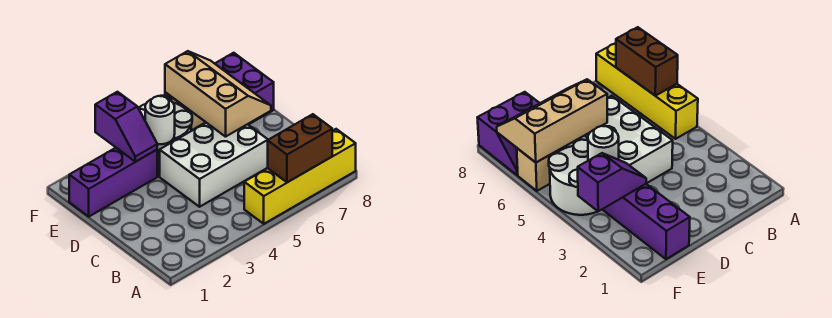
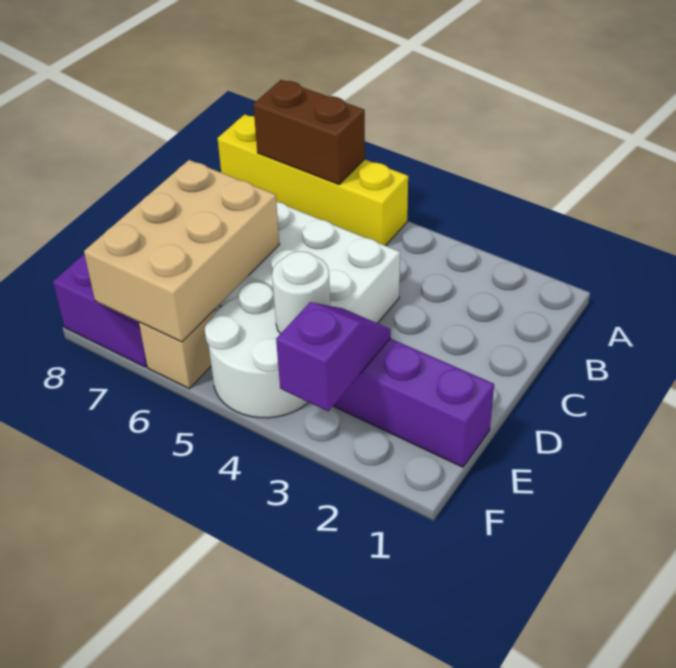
tan slope D6:F7 level 2 top 6 -> tan brick D6:F7 level 2

